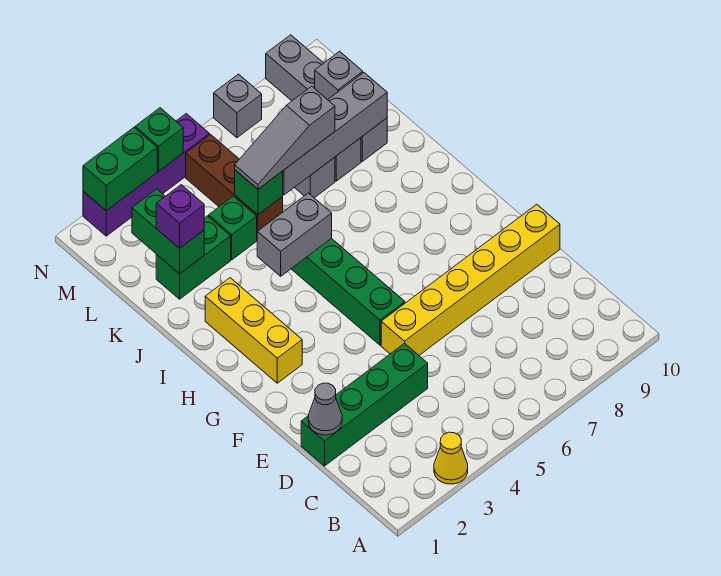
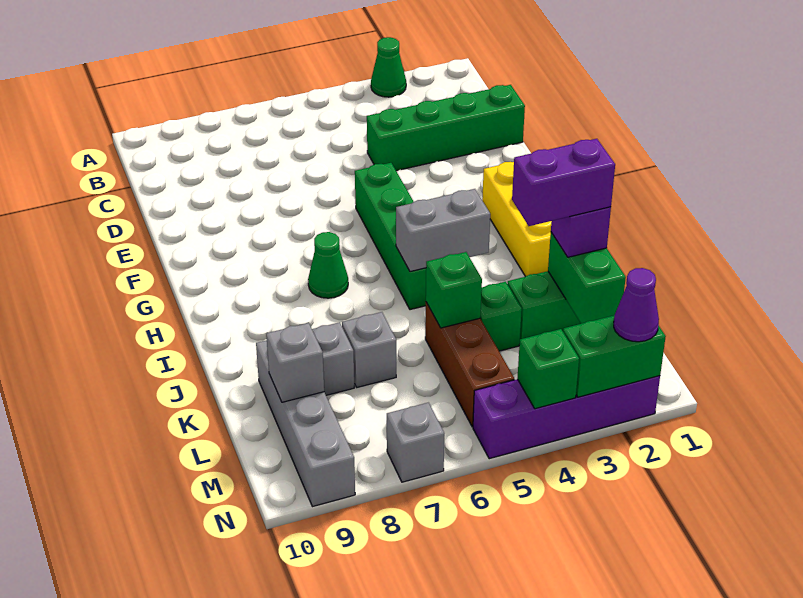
yellow cone A3 level 1 -> green cone A3 level 1
grey cone D1 level 2 -> none
yellow brick E5:E10 level 1 -> none
none -> green cone H7 level 1
none -> purple brick K2:K3 level 4
grey slope K5:K7 level 3 top 7 -> none
grey brick K6:K9 level 2 -> none
none -> purple cone N2 level 3

